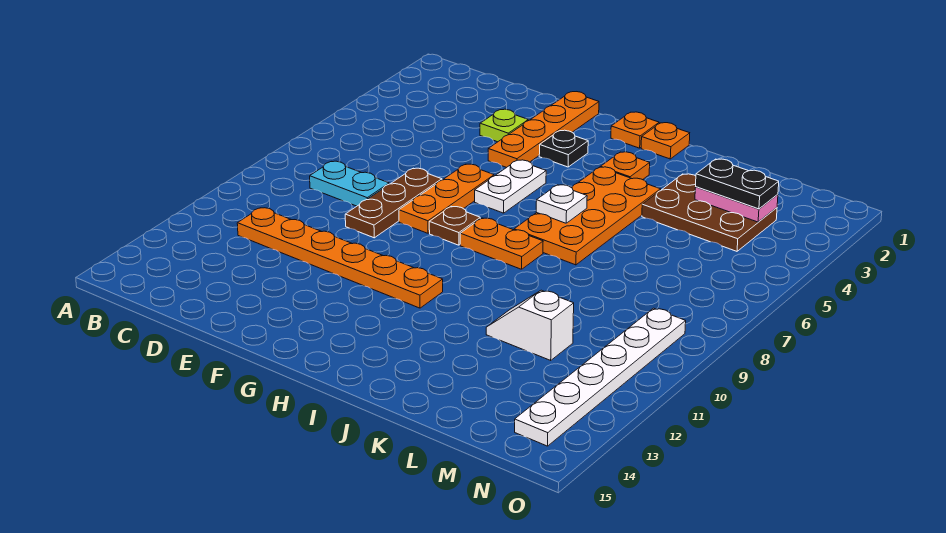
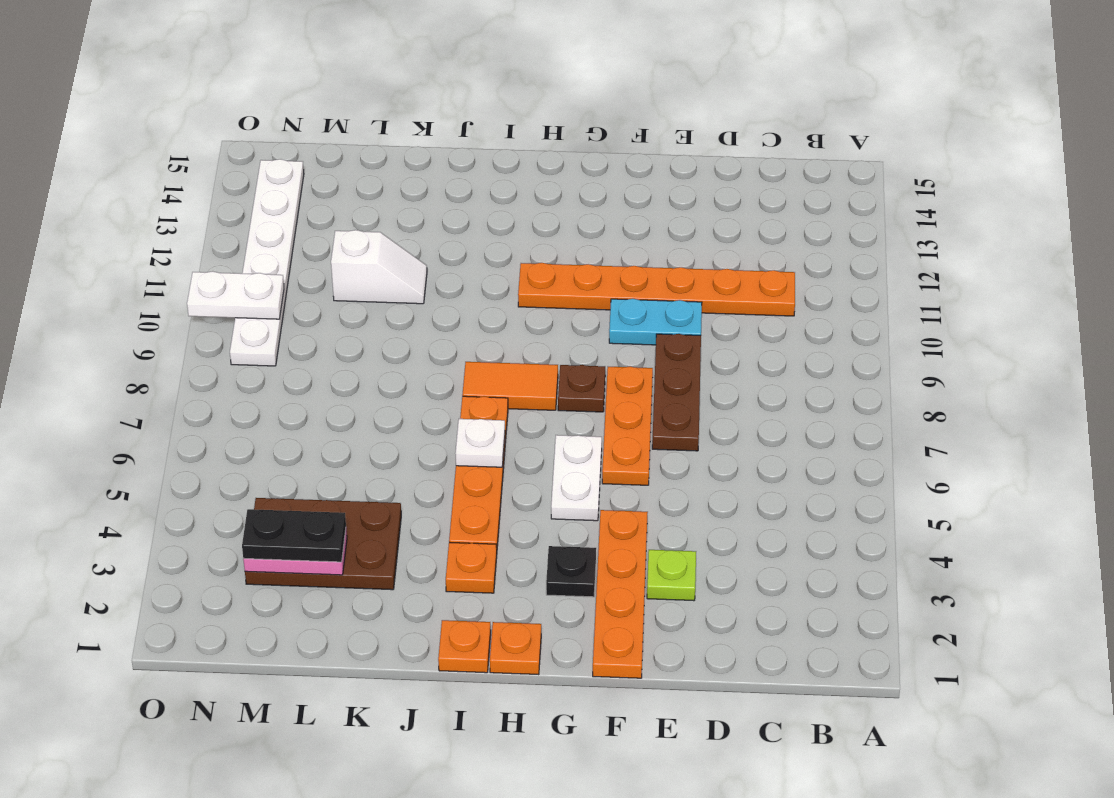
cyan plate C8:D8 level 1 -> cyan plate E10:F10 level 1
orange plate H8:I8 level 1 -> orange tile H8:I8 level 1
orange plate I4:J7 level 1 -> orange plate I4:I7 level 1
none -> white plate N10:O10 level 2

